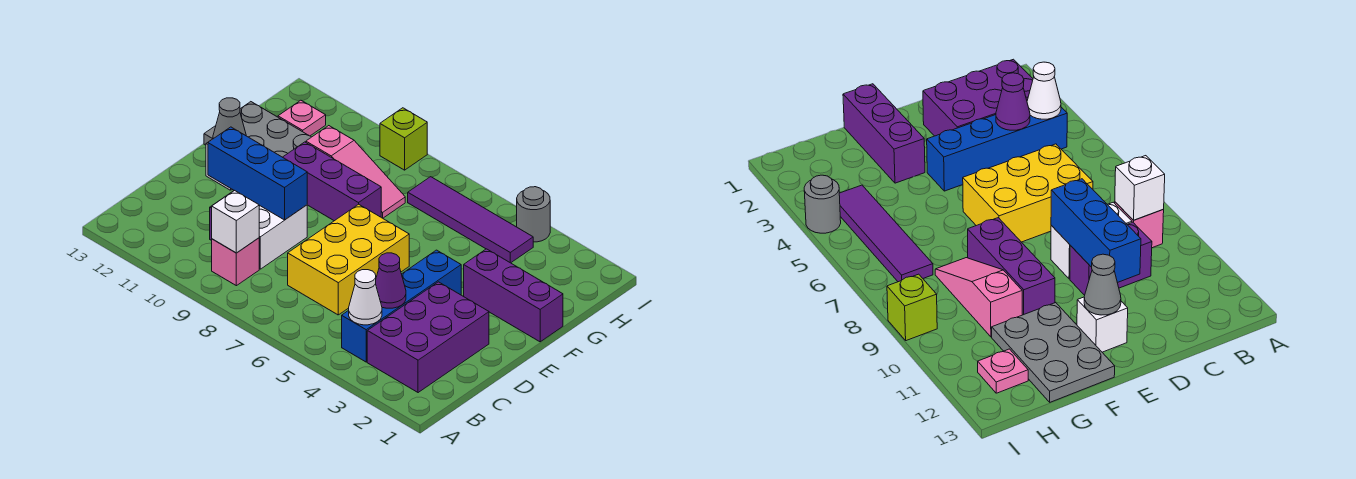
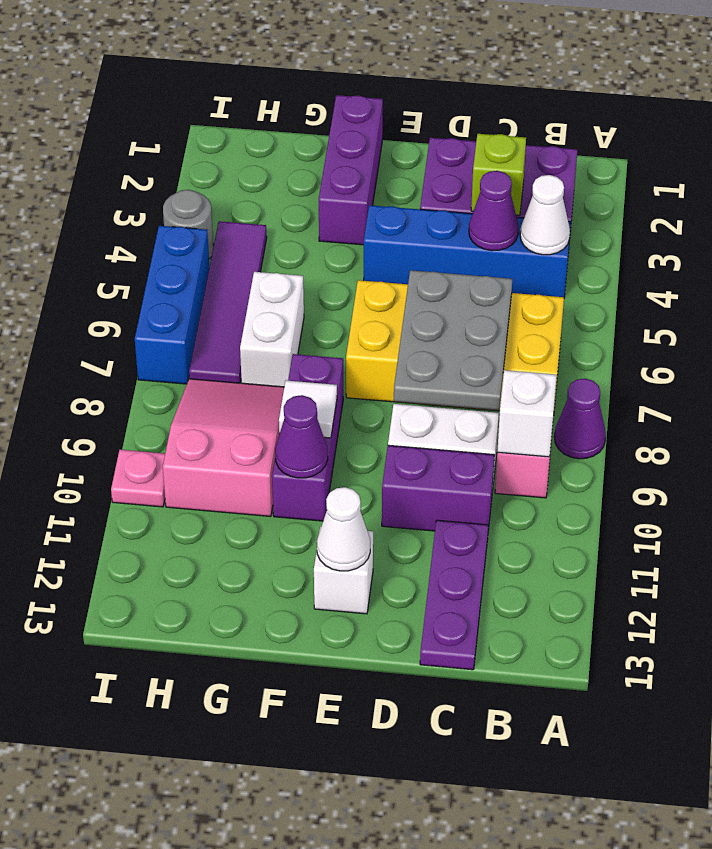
none -> purple cone A8 level 1
yellow brick C6:E7 level 1 -> yellow brick B6:E7 level 1
none -> purple plate C11:C13 level 1
blue brick D9:D11 level 2 -> blue brick I5:I7 level 1
grey cone E12 level 2 -> white cone E12 level 2
none -> white tile F9 level 2
none -> purple cone F10 level 2
grey plate F11:G13 level 1 -> grey plate C6:D8 level 2
none -> white brick G6:G7 level 1
pink slope G8:G10 level 1 top 10 -> pink slope G8:H10 level 1 top 10
pink plate H12 level 1 -> pink plate I10 level 1
lime brick I9 level 1 -> lime brick C3 level 2

